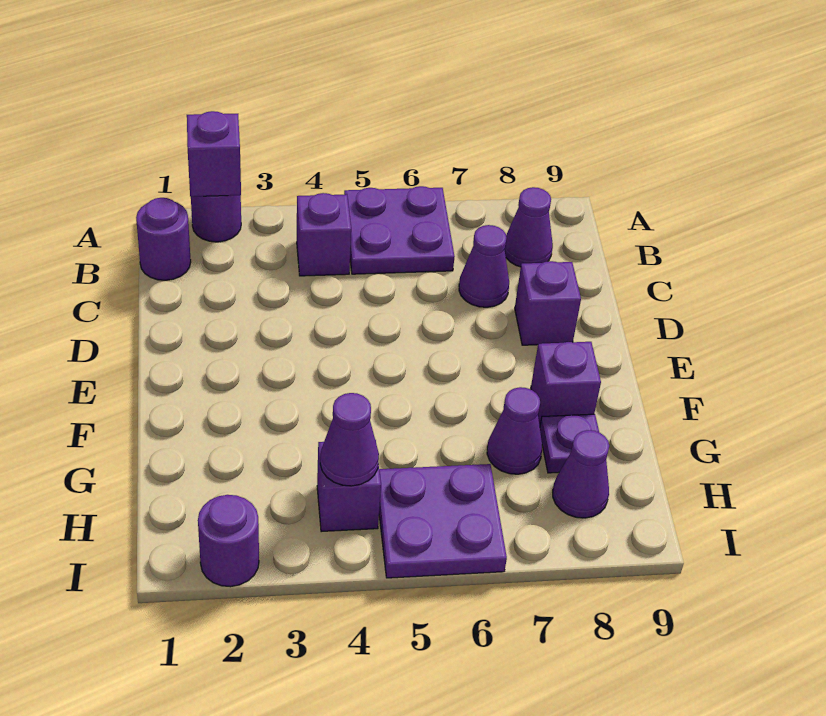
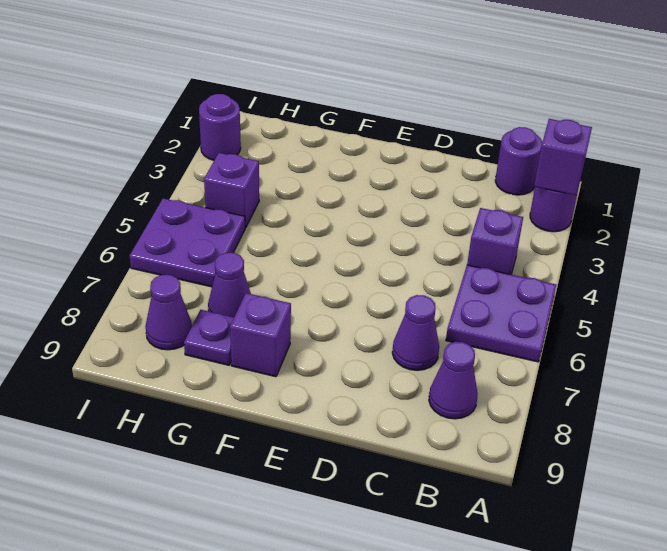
purple brick D8 level 1 -> none
purple cone H4 level 2 -> none

